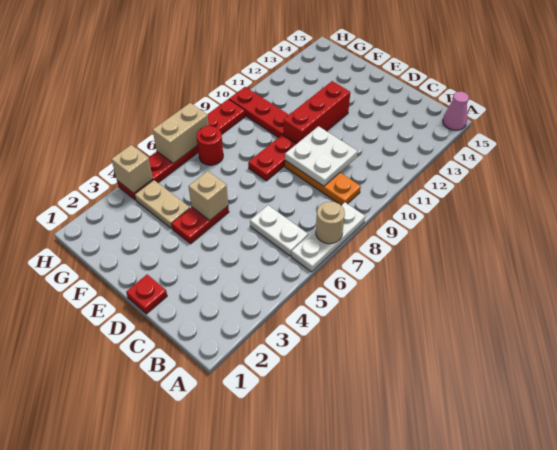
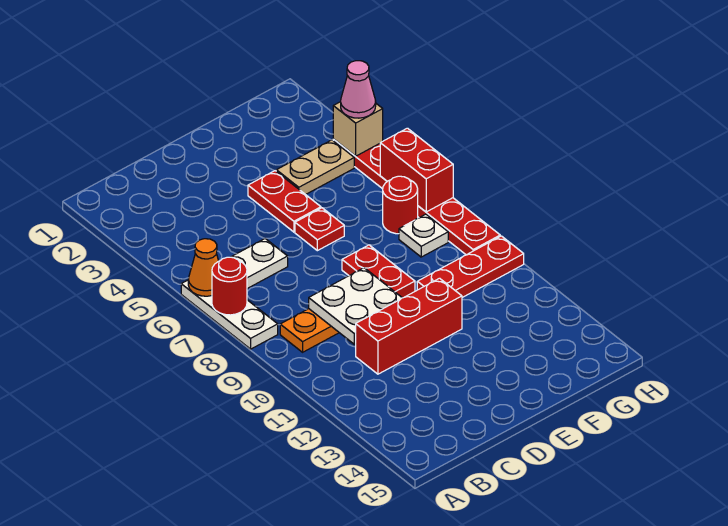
none -> orange cone A6 level 2
tan round brick A7 level 2 -> red round brick A7 level 2
pink cone A15 level 1 -> pink cone H4 level 3
red plate D1 level 1 -> red plate E6 level 1
tan brick E5 level 2 -> none
red brick E10:E12 level 1 -> red brick C11:E11 level 1
none -> white plate G8 level 1
tan brick H6:H7 level 2 -> red brick H6:H7 level 2

